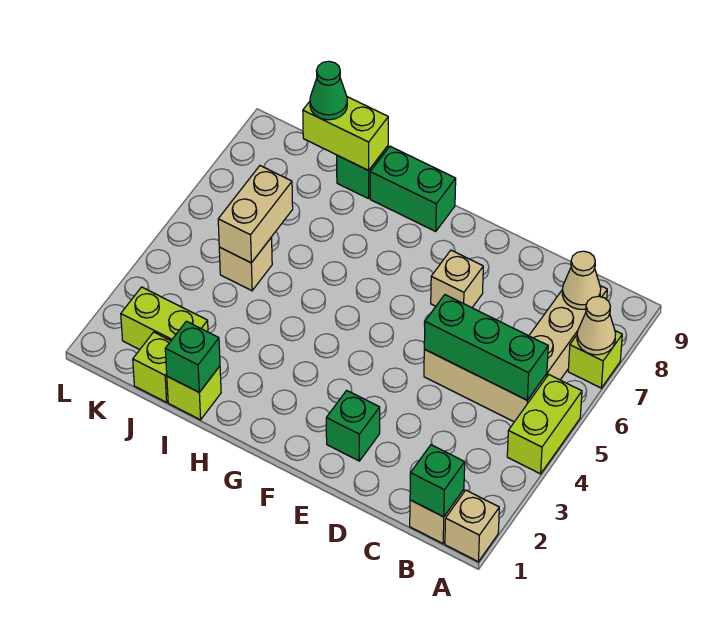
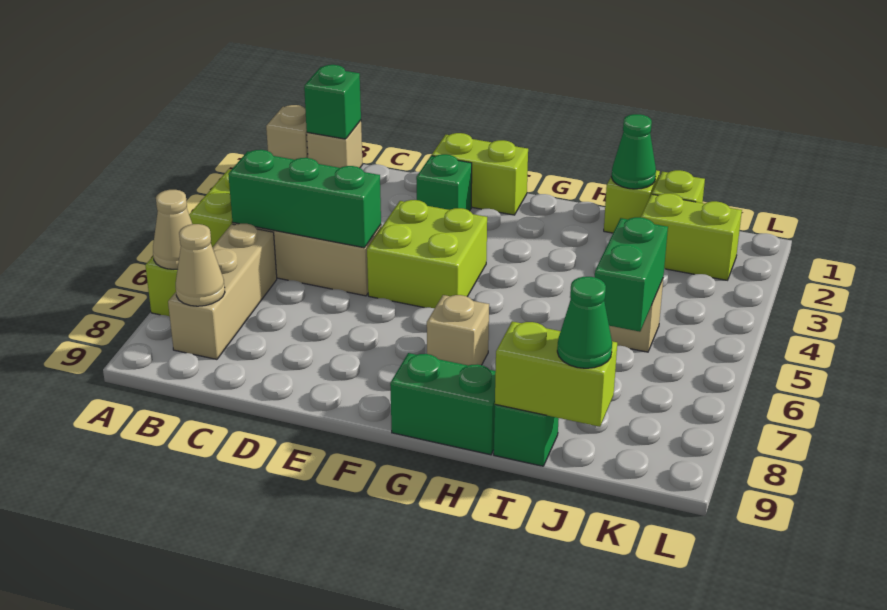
none -> lime brick E1:F1 level 1
none -> lime brick E4:F5 level 1
tan brick E7 level 1 -> tan brick G7 level 1
green brick I1 level 2 -> green cone I1 level 2
tan brick J5:J6 level 2 -> green brick J5:J6 level 2

